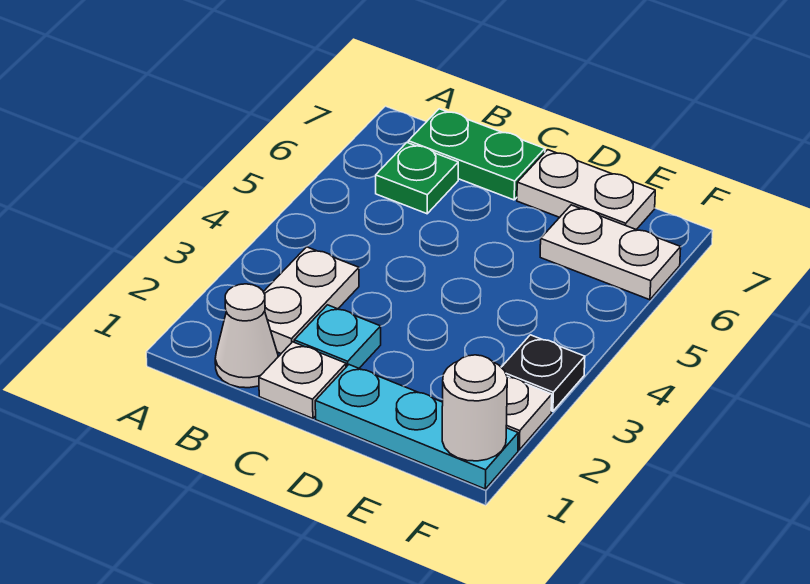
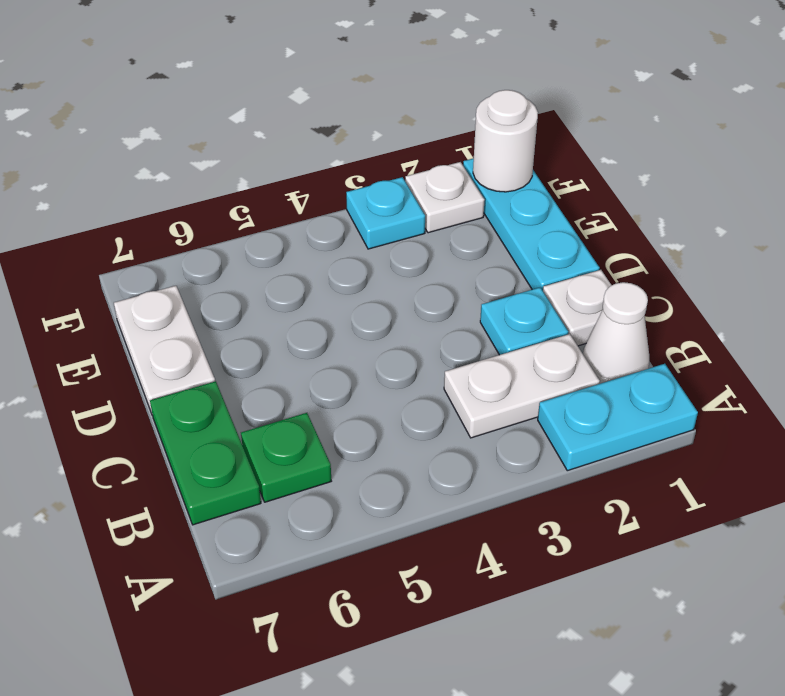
none -> cyan plate A1:A2 level 1
white plate E6:F6 level 1 -> none
black plate F3 level 1 -> cyan plate F3 level 1

